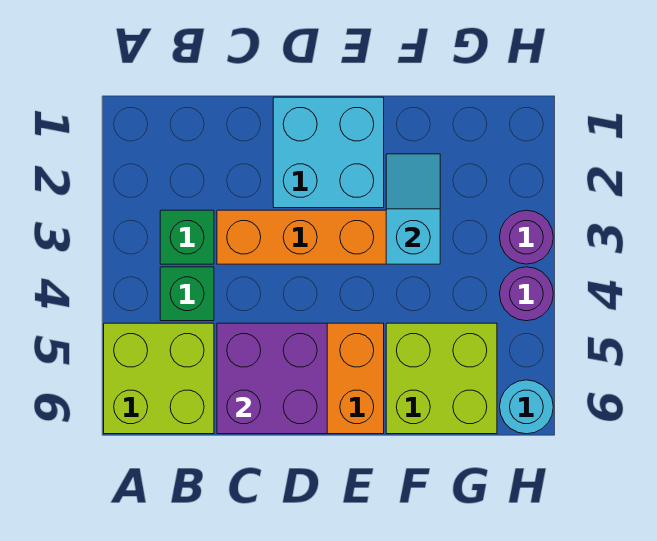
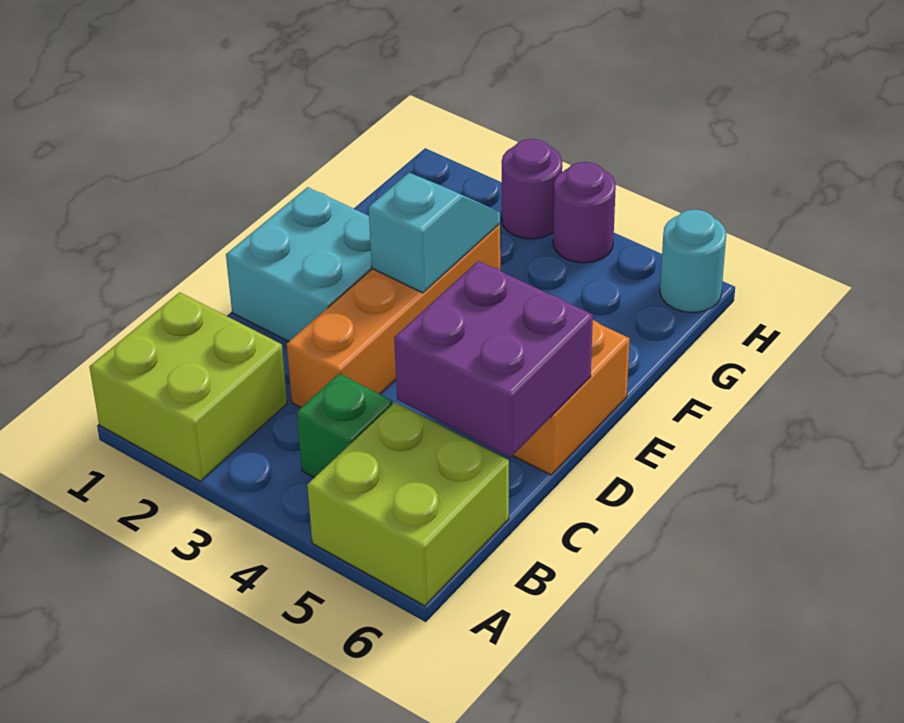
green brick B3 level 1 -> none
cyan slope F2:F3 level 2 top 3 -> cyan slope E3:F3 level 2 top E
lime brick F5:G6 level 1 -> lime brick A1:B2 level 1

